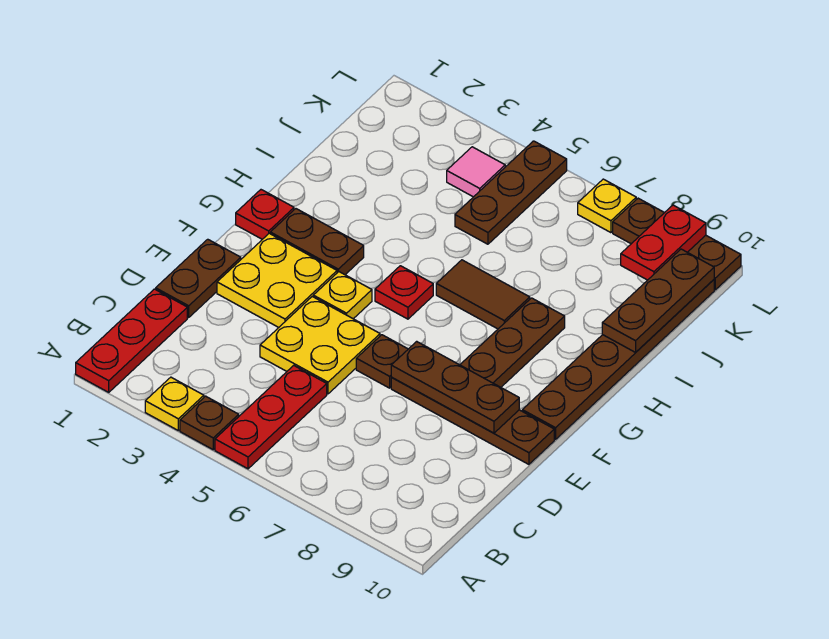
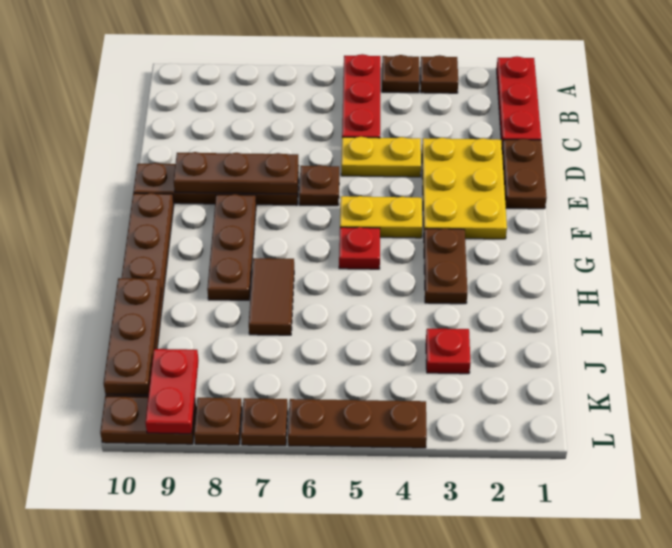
yellow plate A3 level 1 -> brown plate A3 level 1
yellow plate D4:E5 level 1 -> yellow plate D4:D5 level 1
yellow plate E2:F3 level 1 -> yellow plate D2:F3 level 1
yellow plate F4 level 1 -> yellow plate F4:F5 level 1
red plate G1 level 1 -> red plate J3 level 1
brown plate G2:G3 level 1 -> brown plate G3:H3 level 1
brown tile H6:H7 level 1 -> brown tile H7:I7 level 1
brown plate J5:L5 level 1 -> brown plate L4:L6 level 1
pink tile K4 level 1 -> none
yellow plate L7 level 1 -> brown plate L7 level 1

